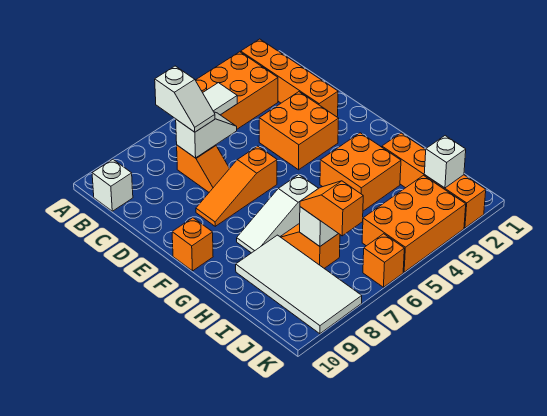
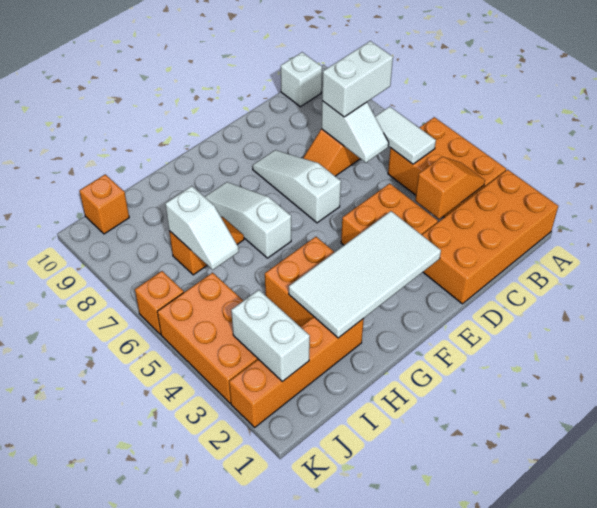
orange brick A2:D2 level 1 -> orange brick A1:D2 level 1
white slope B7:C7 level 3 top B -> white brick B7:C7 level 3
orange slope E6:E8 level 1 top 6 -> white slope E6:E8 level 1 top 6
orange brick F10 level 1 -> orange brick J10 level 1
white tile H8:K9 level 1 -> white tile E2:H3 level 2
orange slope I7:J7 level 3 top J -> orange slope B3:C3 level 2 top C
white brick J2 level 2 -> white brick J2:J3 level 2

